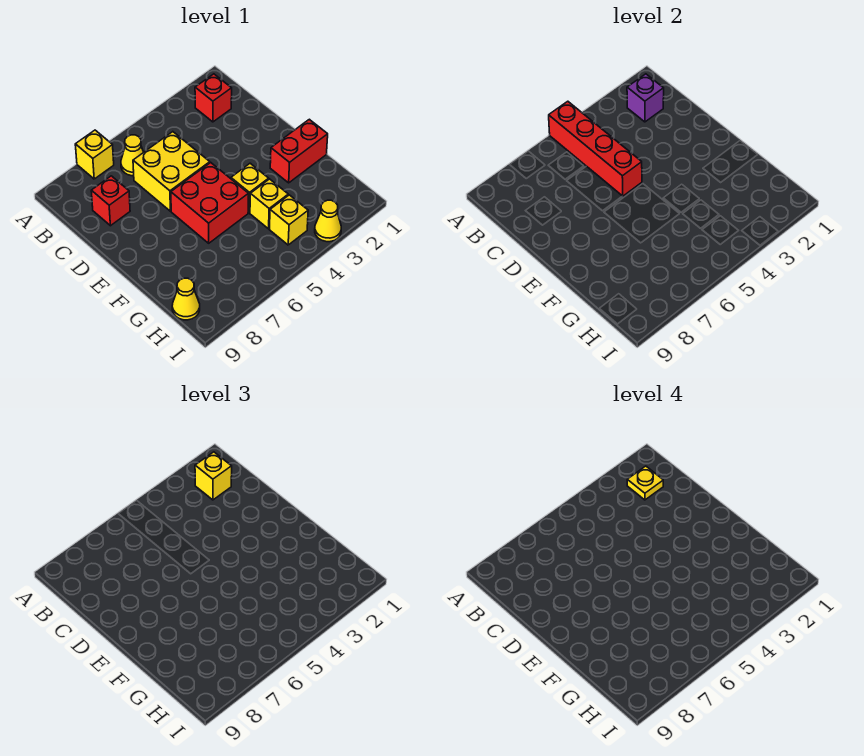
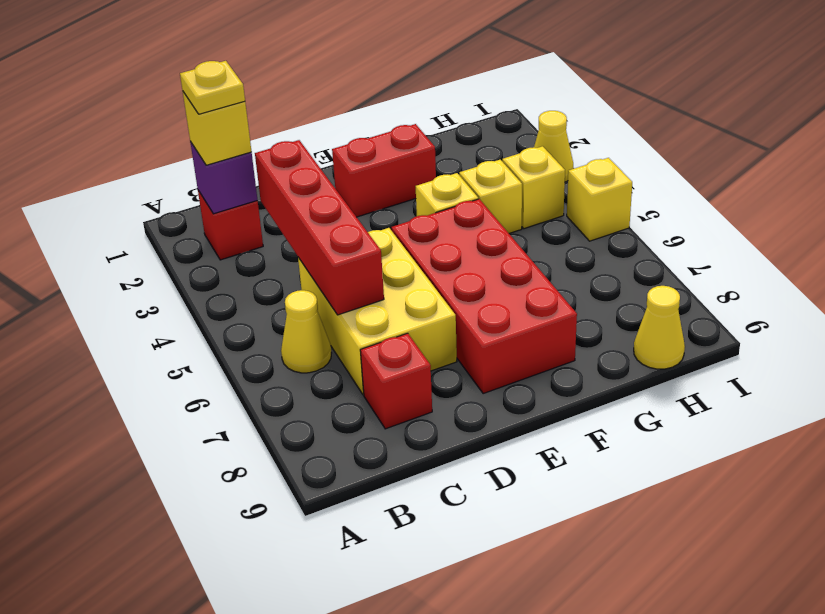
red brick A5:D5 level 2 -> red brick C3:C6 level 2
yellow brick A7 level 1 -> yellow brick I5 level 1
yellow brick C5:D6 level 1 -> yellow brick C5:D7 level 1
red brick E5:F6 level 1 -> red brick E5:F8 level 1
red brick F1:F2 level 1 -> red brick E2:F2 level 1

